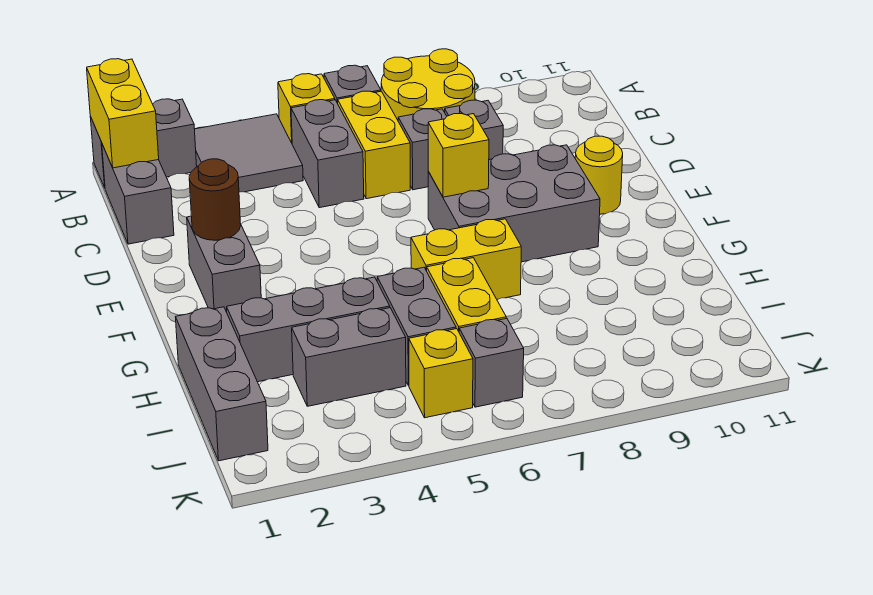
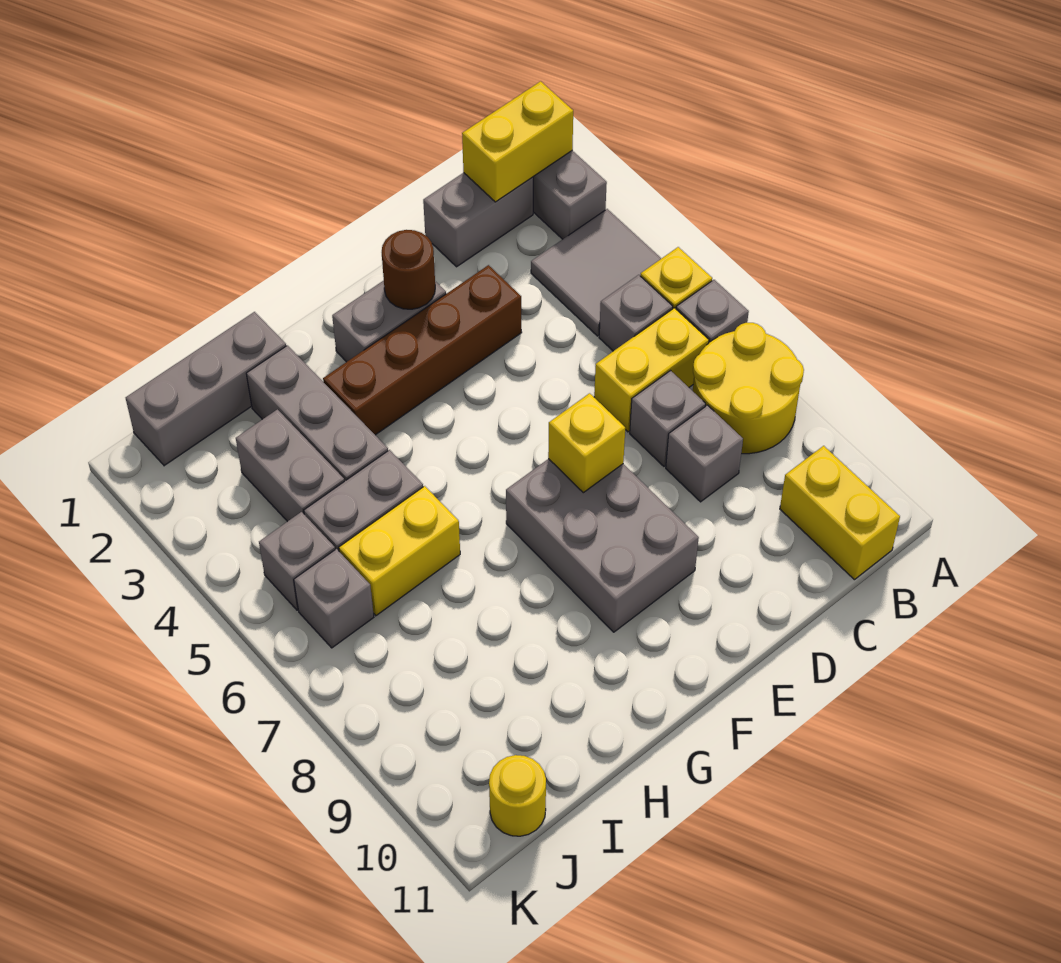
grey brick B5:C5 level 1 -> grey brick B5 level 1
none -> brown brick D3:G3 level 1
yellow round brick E10 level 1 -> yellow round brick J11 level 1
yellow brick G6:G7 level 1 -> yellow brick B10:B11 level 1
yellow brick J5 level 1 -> grey brick J5 level 1

